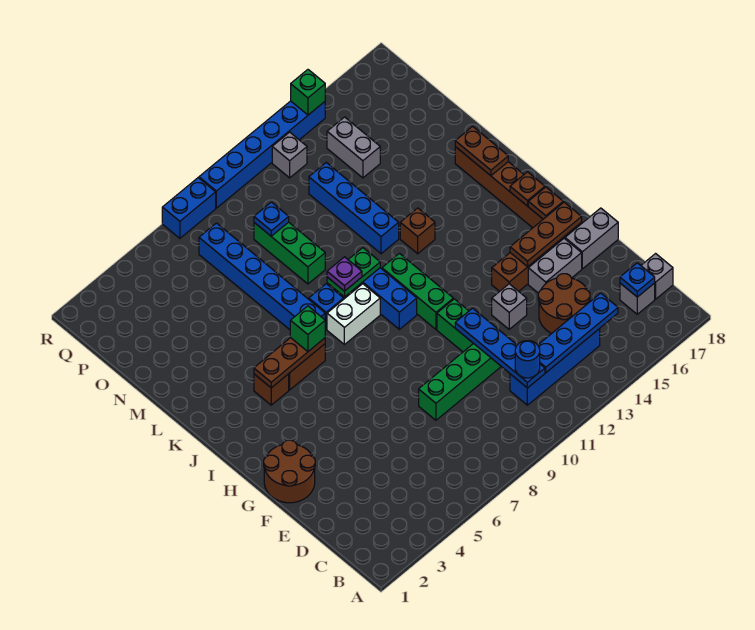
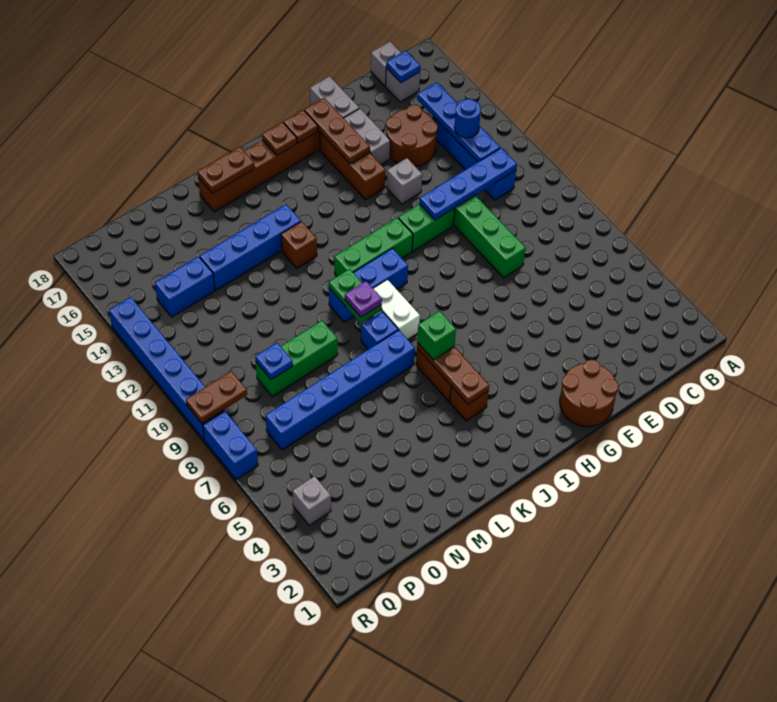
blue round brick C11 level 3 -> blue round brick C13 level 3
blue brick L12:O12 level 1 -> blue brick K14:N14 level 1
grey brick O14:P14 level 1 -> blue brick O14:P14 level 1
none -> brown plate Q9:R9 level 2
grey brick Q12 level 1 -> grey brick Q4 level 1
green brick R14 level 2 -> none

